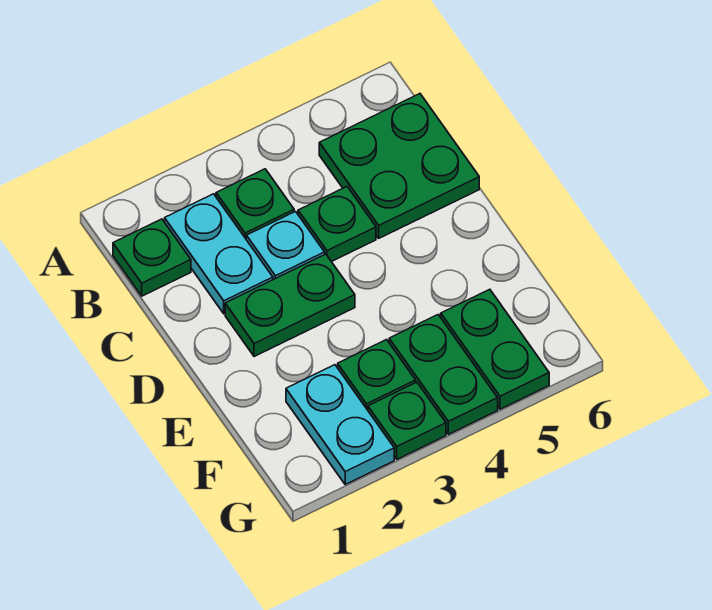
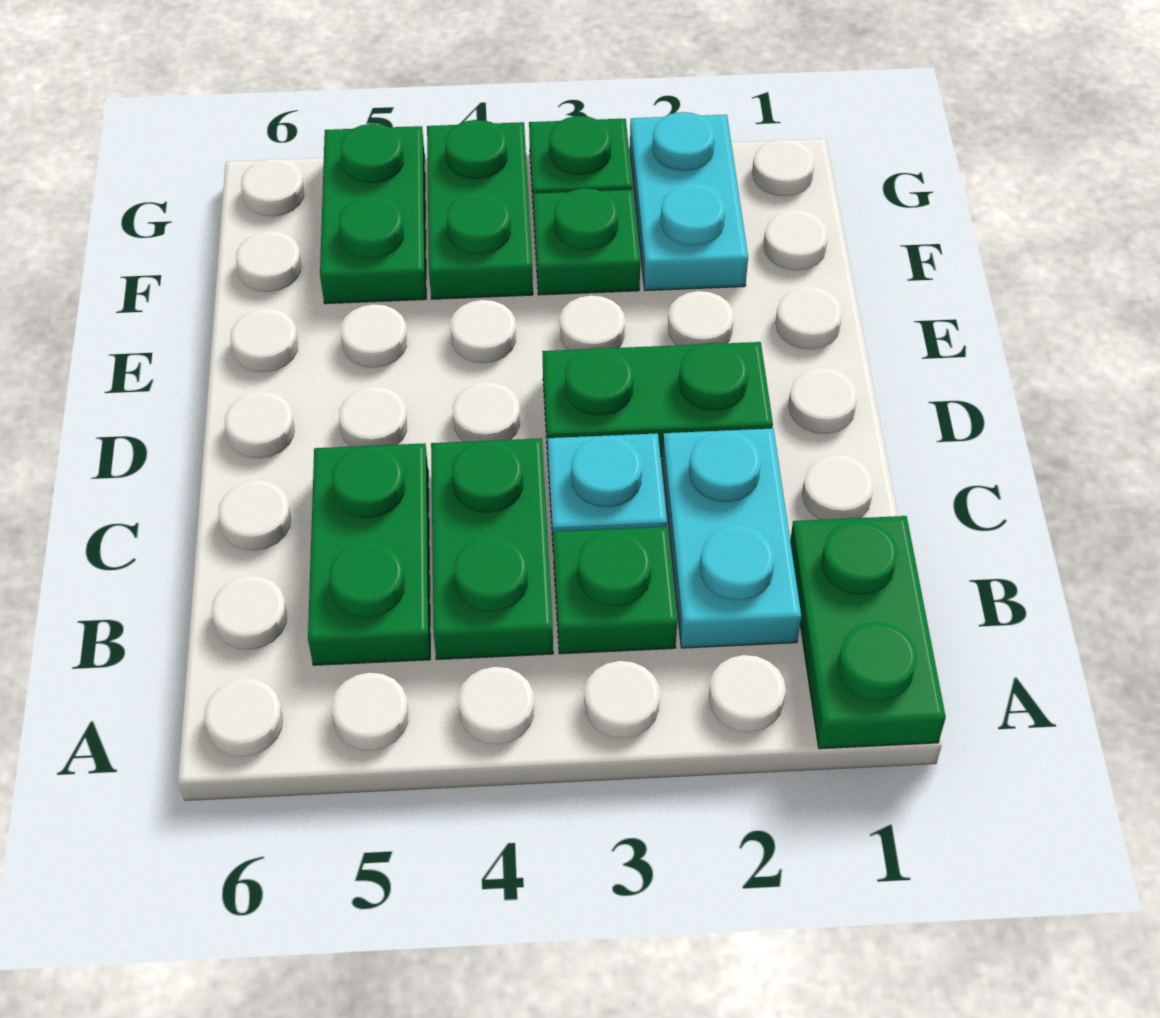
green plate B1 level 1 -> green plate A1:B1 level 1
green plate B5:C6 level 1 -> green plate B5:C5 level 1
green plate C4 level 1 -> green plate B4:C4 level 1

